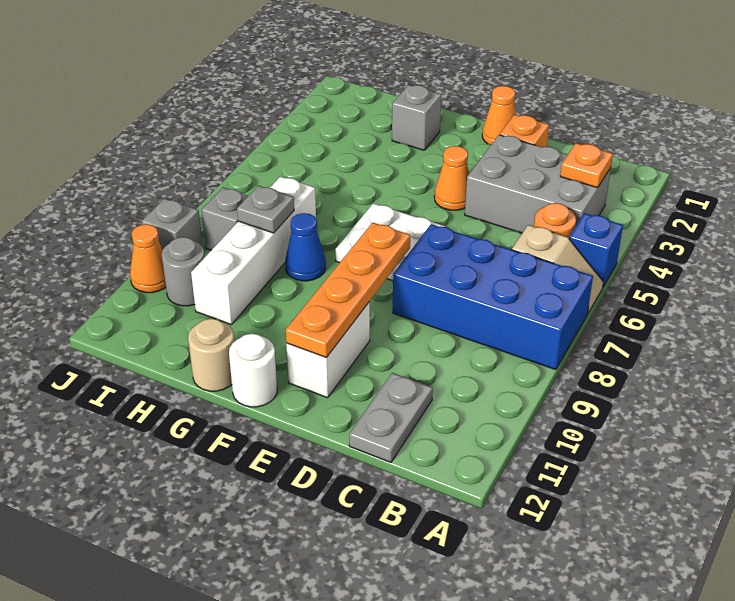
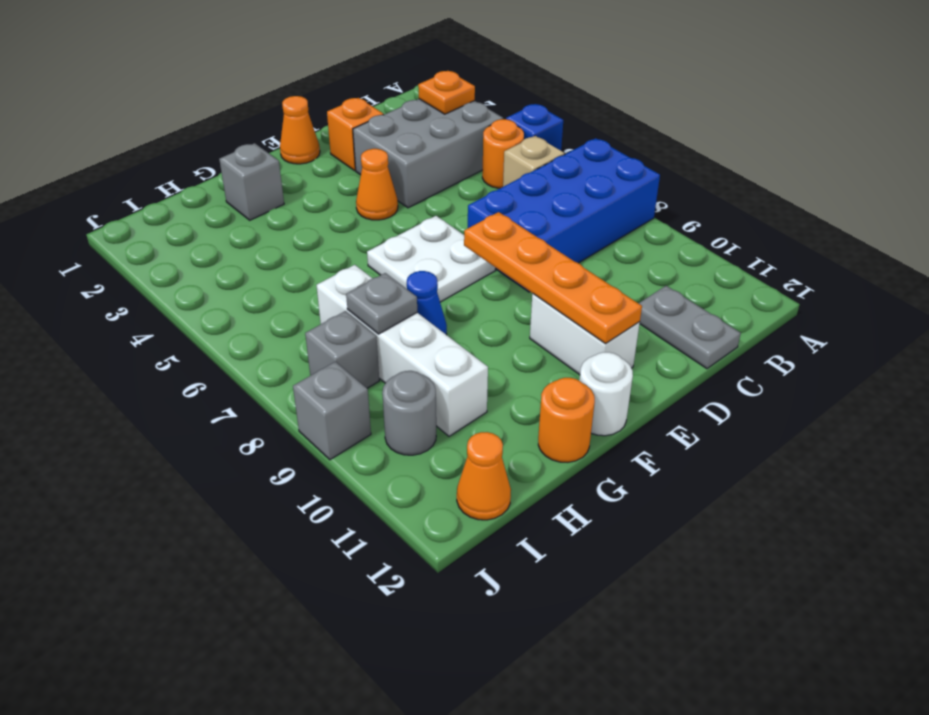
tan round brick G12 level 1 -> orange round brick G12 level 1
orange cone J10 level 1 -> orange cone I12 level 1

